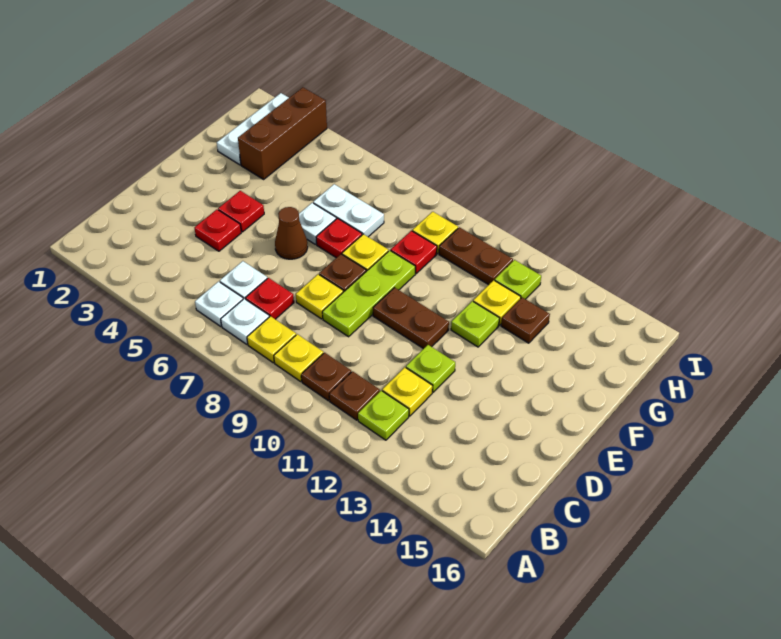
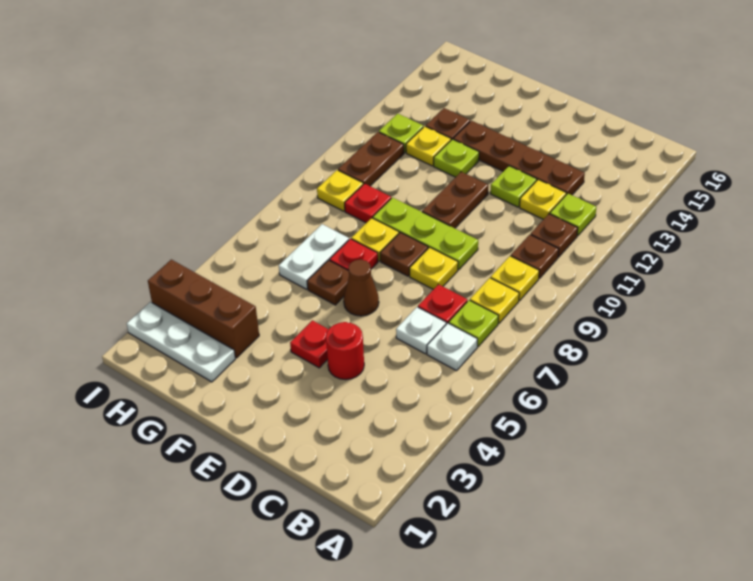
white plate B7 level 1 -> lime plate B7 level 1
none -> brown plate C13:F13 level 1
red plate D4 level 1 -> red round brick D4 level 1
white plate F6 level 1 -> brown plate F6 level 1

